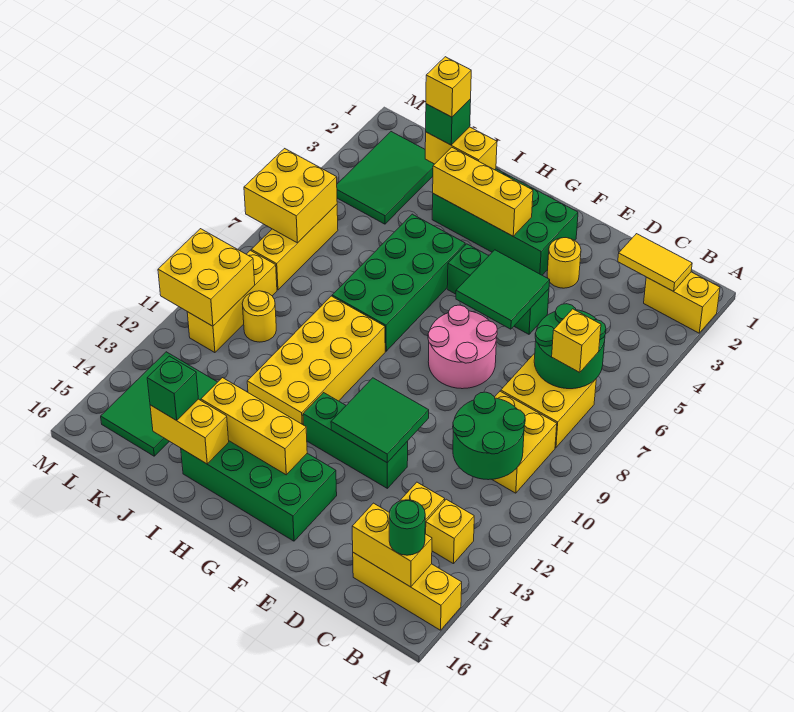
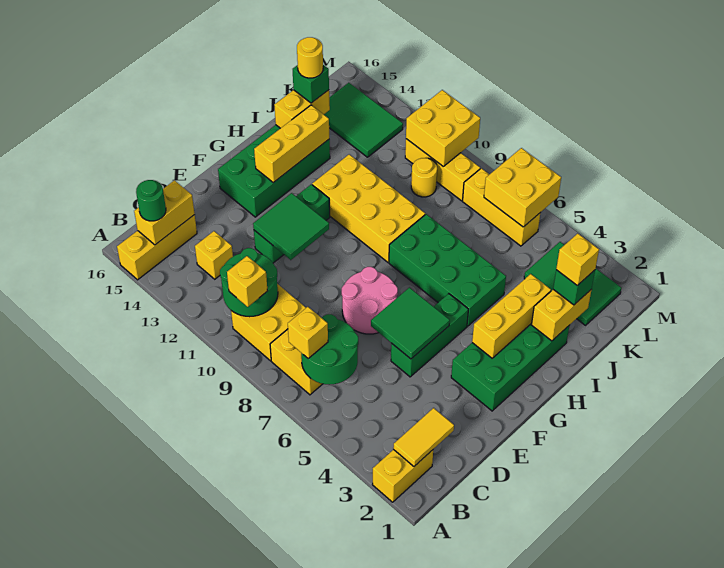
yellow brick B13 level 1 -> yellow brick B10 level 3
yellow round brick E3 level 1 -> yellow round brick J15 level 4

